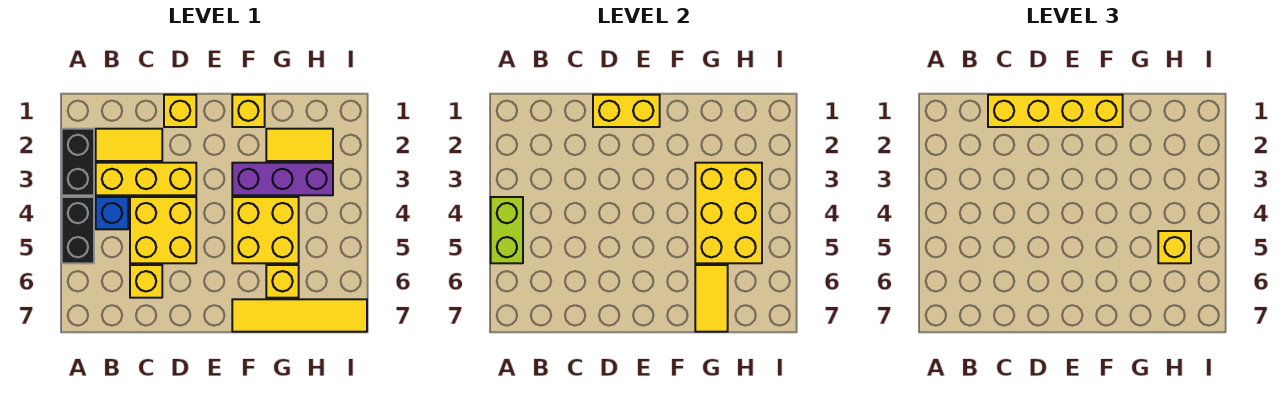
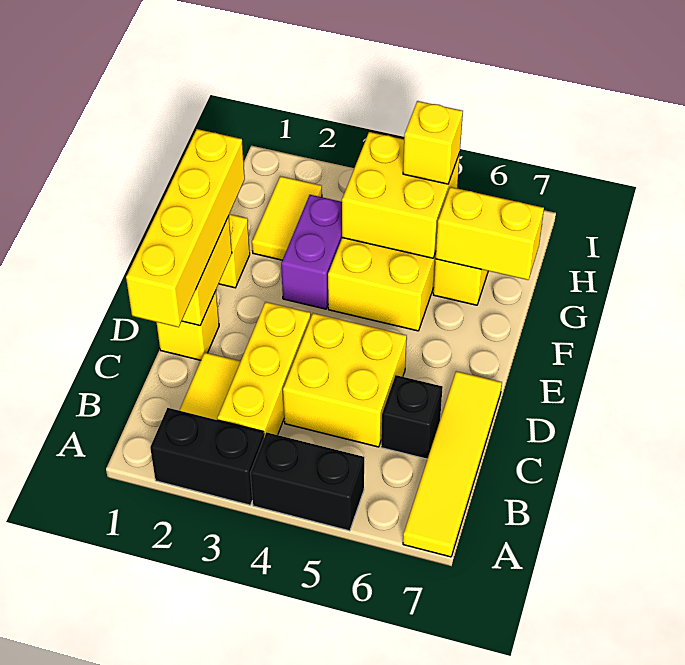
lime brick A4:A5 level 2 -> none
blue brick B4 level 1 -> none
yellow brick C6 level 1 -> black brick C6 level 1
purple brick F3:H3 level 1 -> purple brick F3:G3 level 1
yellow tile F7:I7 level 1 -> yellow tile A7:D7 level 1
yellow brick G3:H5 level 2 -> yellow brick G4:H5 level 2
yellow tile G6:G7 level 2 -> yellow brick G6:G7 level 2

